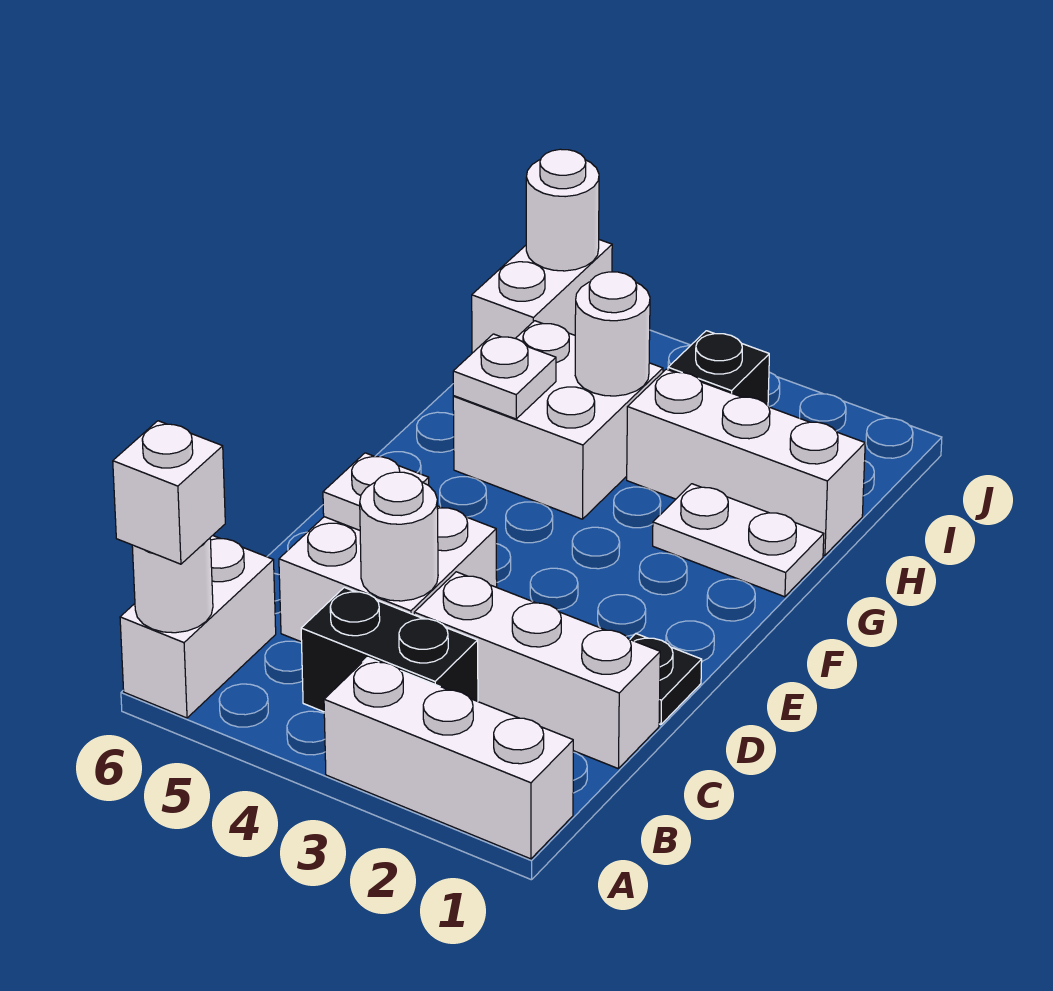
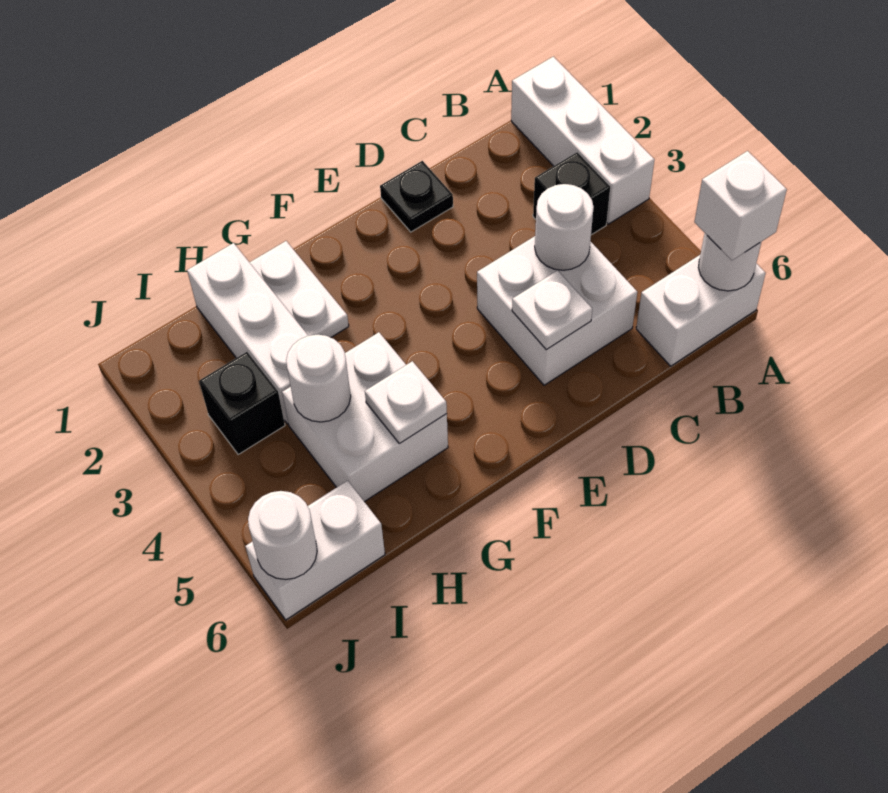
black brick B3:B4 level 1 -> black brick B3 level 1
white brick C1:C3 level 1 -> none

